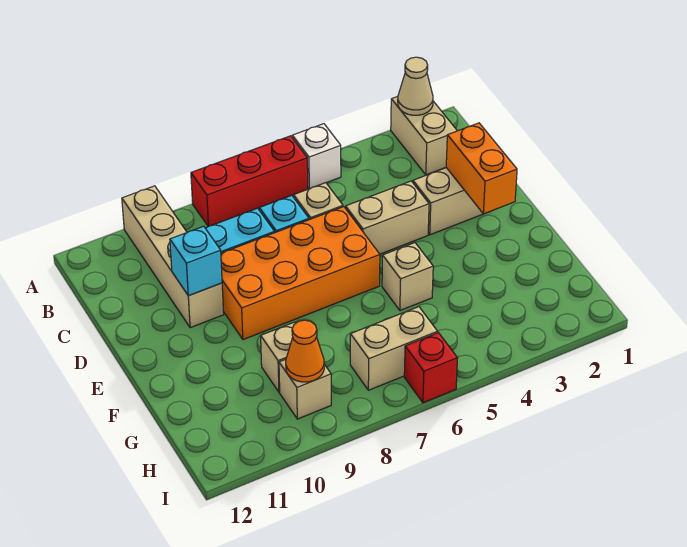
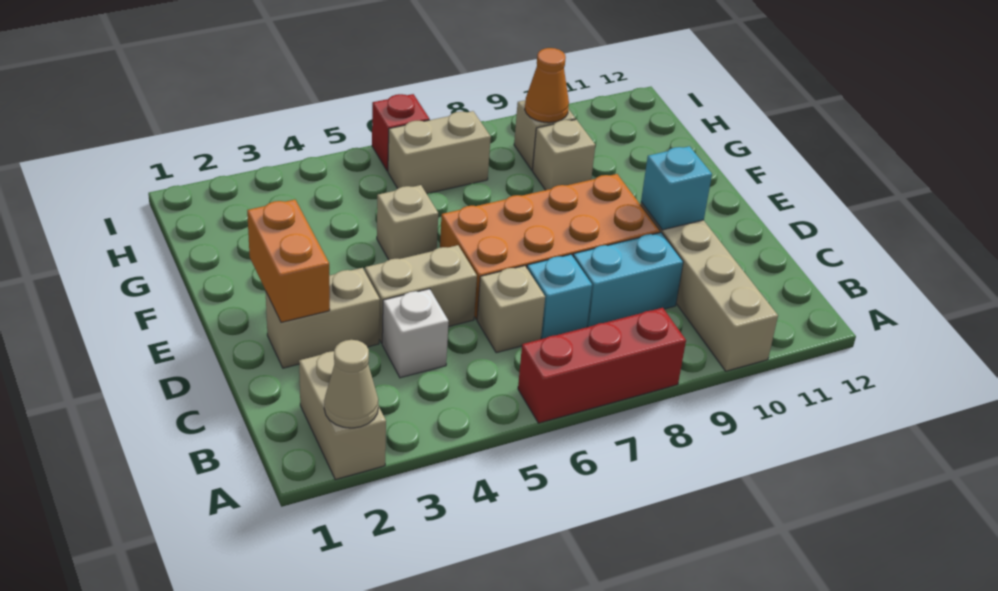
white brick A5 level 1 -> white brick C4 level 1

